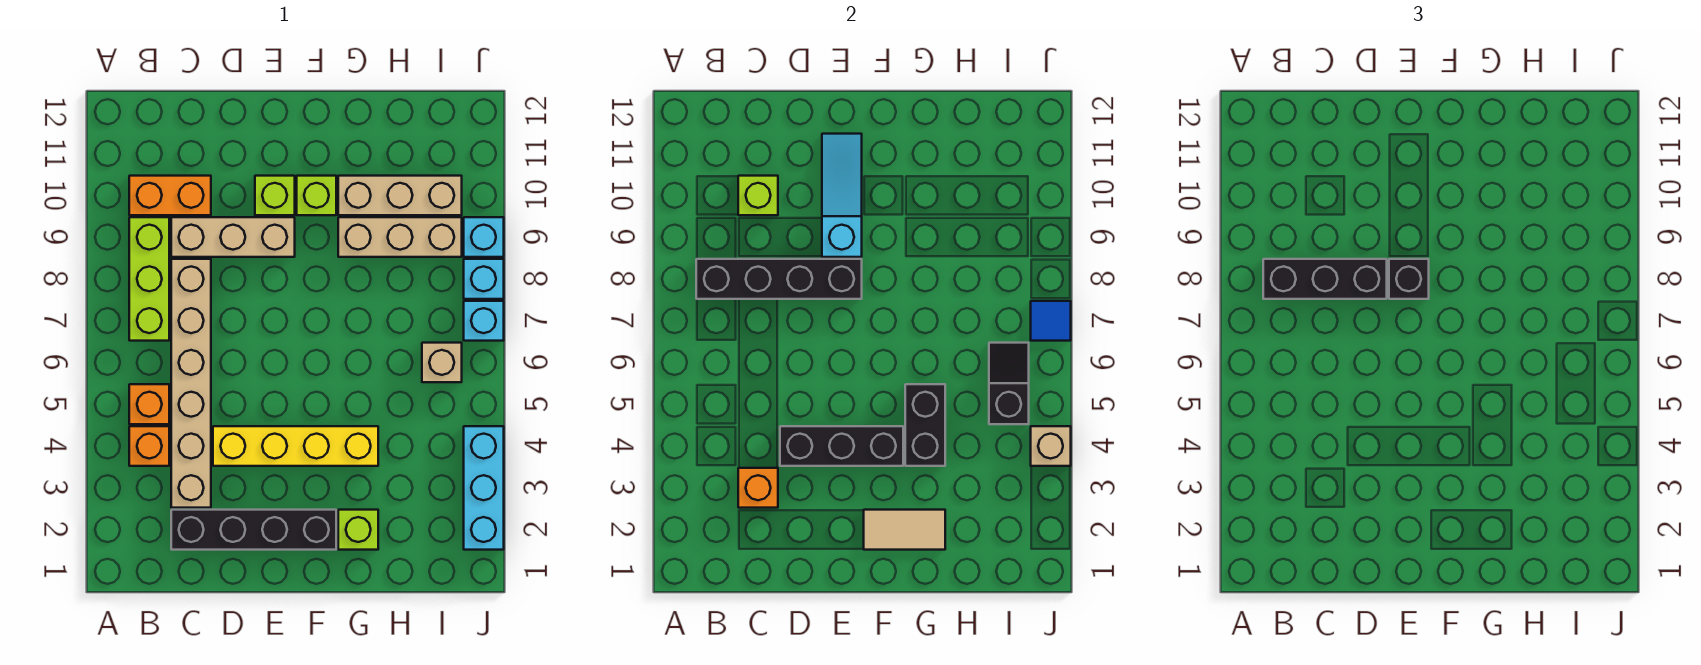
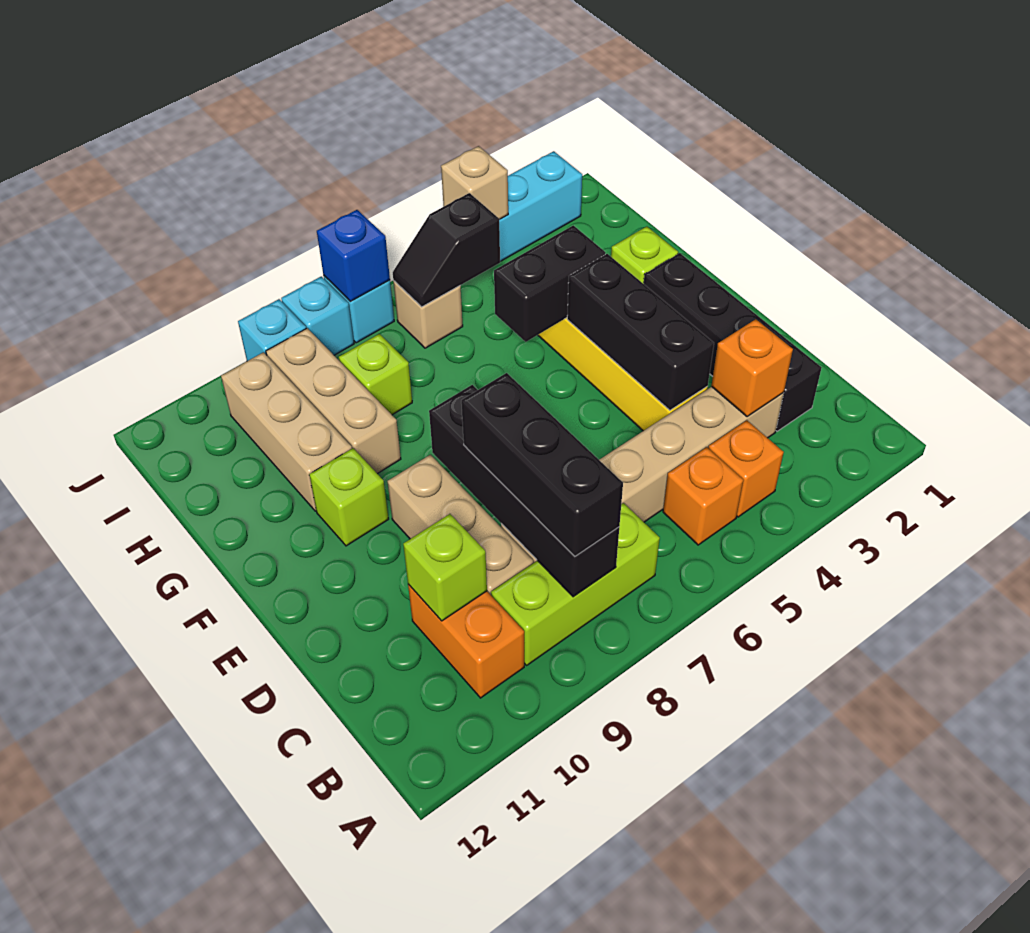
black brick E8 level 3 -> none
cyan slope E9:E11 level 2 top 9 -> none
lime brick E10 level 1 -> lime brick H8 level 1
tan tile F2:G2 level 2 -> none
blue tile J7 level 2 -> blue brick J7 level 2

